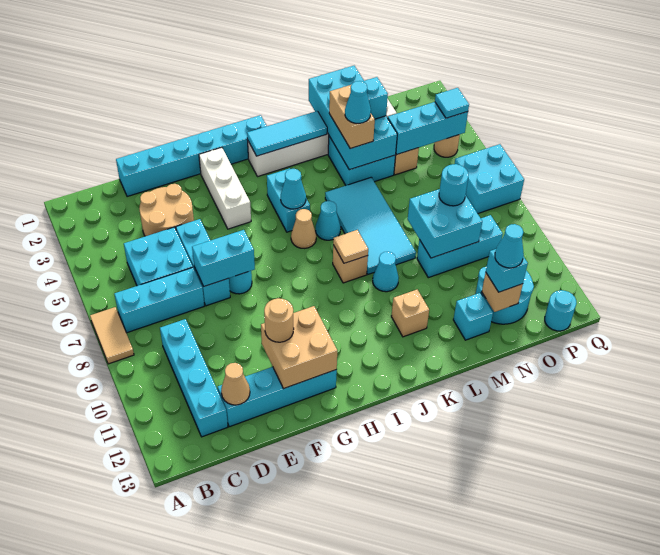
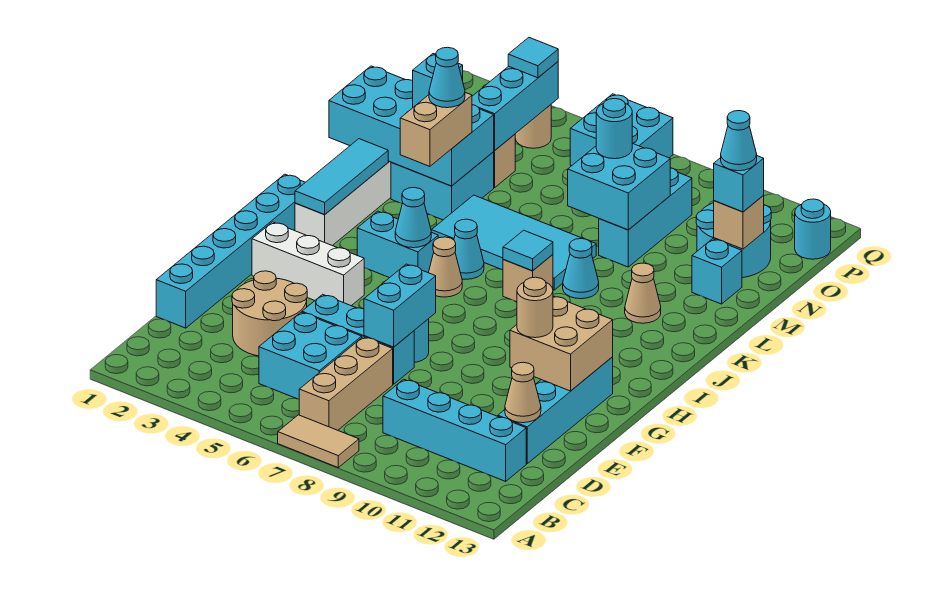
cyan brick B7:D7 level 1 -> tan brick B7:D7 level 1
tan tile J8 level 2 -> cyan tile J8 level 2
tan brick K11 level 1 -> tan cone K11 level 1
tan brick L3:L4 level 3 -> tan brick K4:L4 level 3

